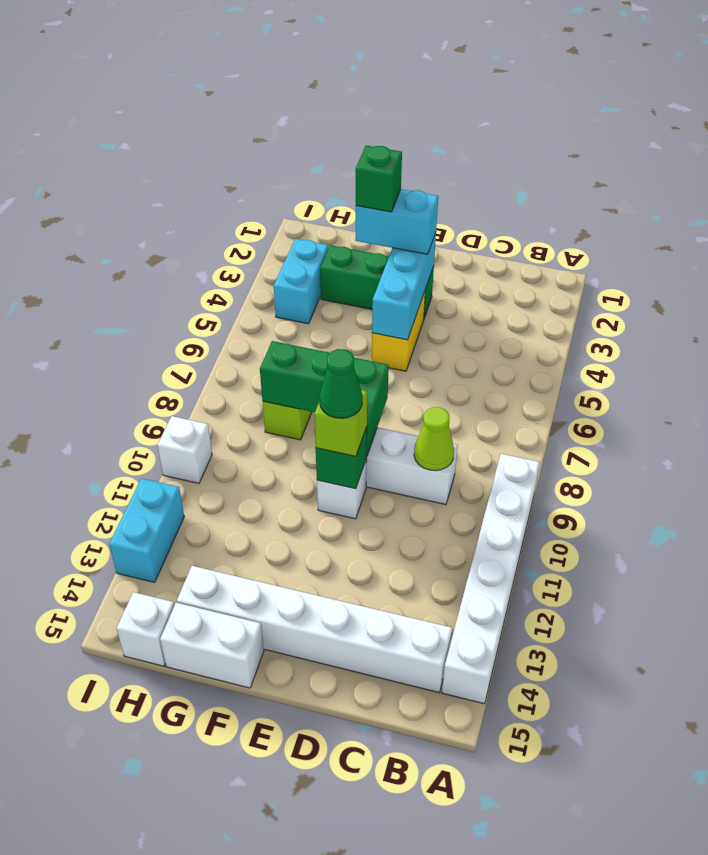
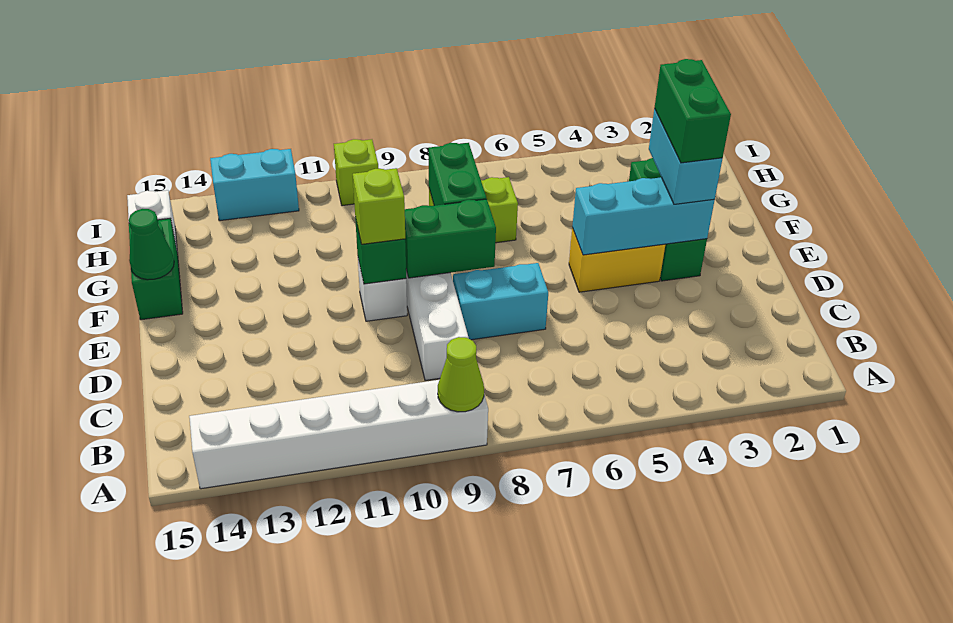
white brick B14:G14 level 1 -> none
lime cone C9 level 2 -> lime cone A9 level 2
green cone E10 level 4 -> green cone F15 level 2
green brick F3 level 4 -> green brick E3:F3 level 4
white brick F15:G15 level 1 -> green brick F15:G15 level 1
cyan brick H3:H4 level 1 -> cyan brick D7:D8 level 1
white brick I10 level 1 -> lime brick I10 level 1

